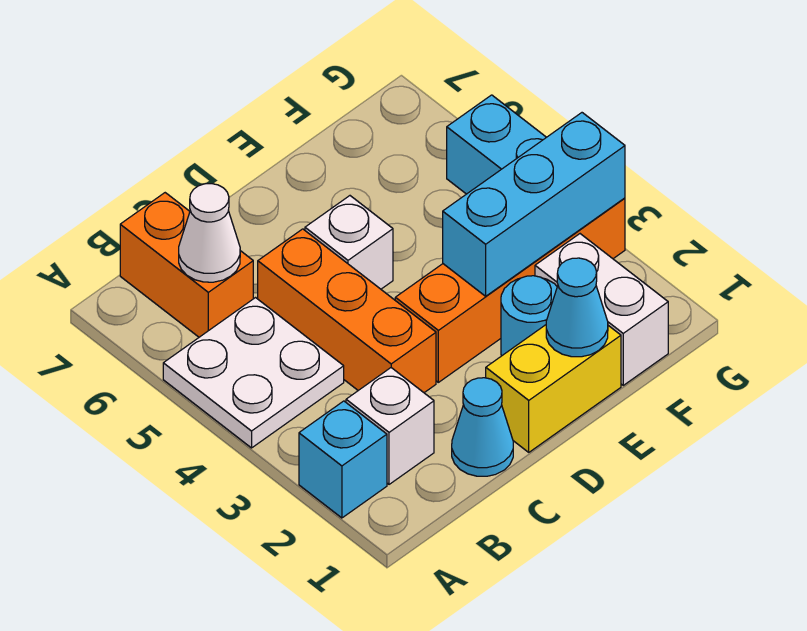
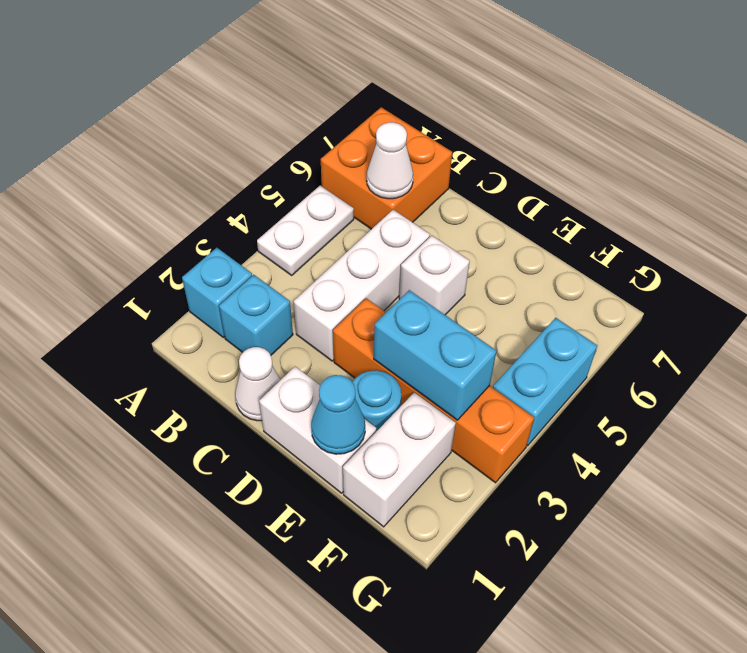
white plate A4:B5 level 1 -> white plate A4:A5 level 1
white brick B2 level 1 -> cyan brick B2 level 1
orange brick B6:B7 level 1 -> orange brick A6:B7 level 1
cyan cone C1 level 1 -> white cone C1 level 1
orange brick C3:C5 level 1 -> white brick C3:C5 level 1
yellow brick D1:E1 level 1 -> white brick D1:E1 level 1
cyan brick E3:G3 level 2 -> cyan brick E3:F3 level 2

